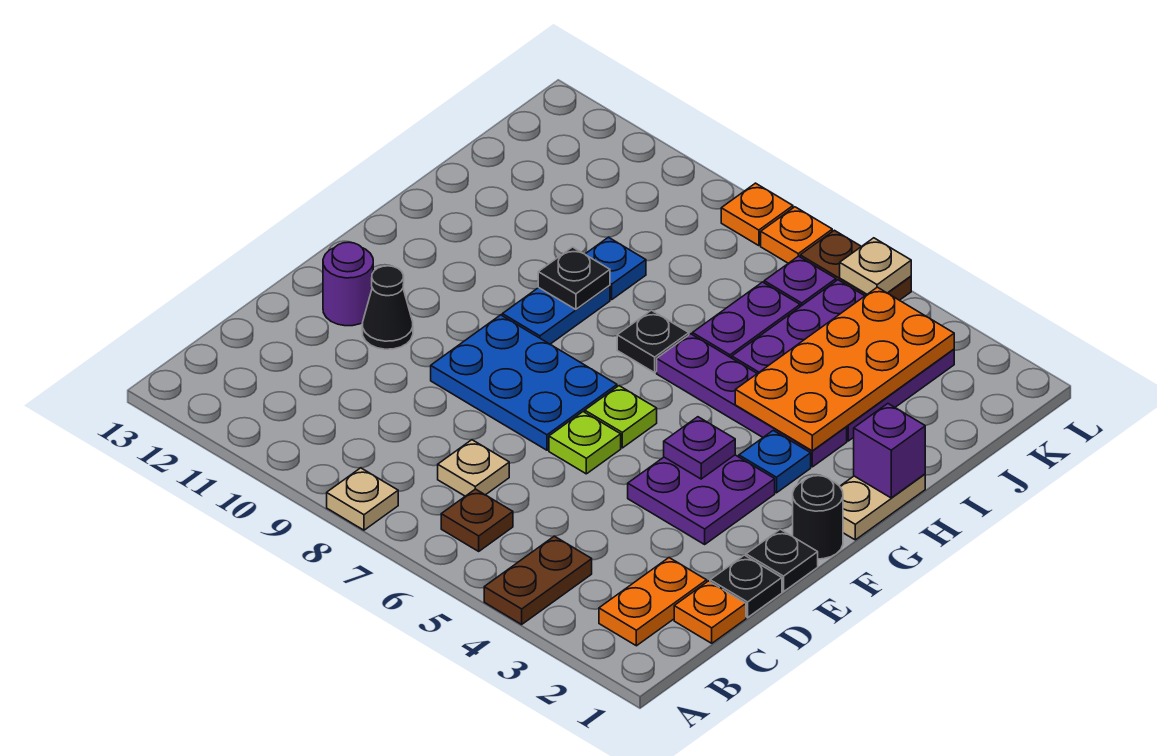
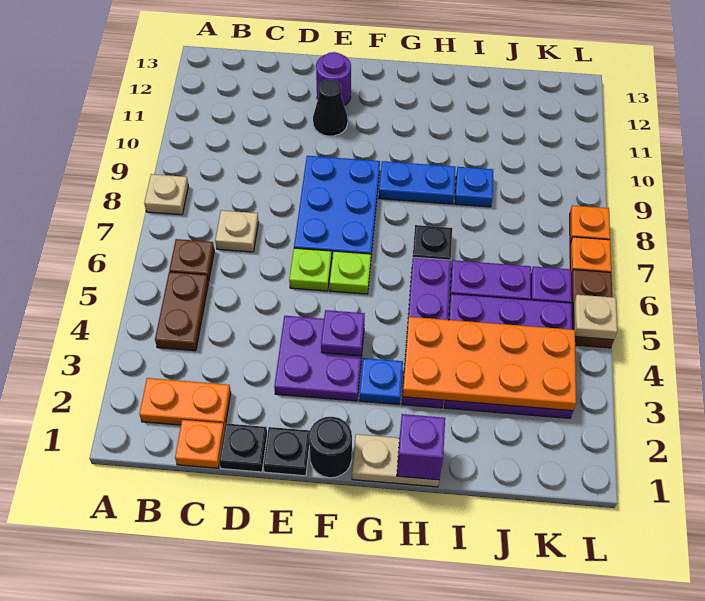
brown plate A4:B4 level 1 -> brown plate B4:B5 level 1
black plate H9 level 2 -> none

